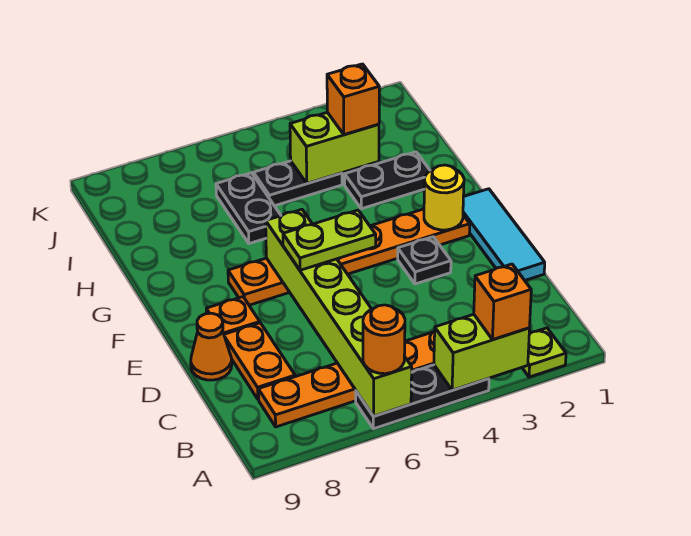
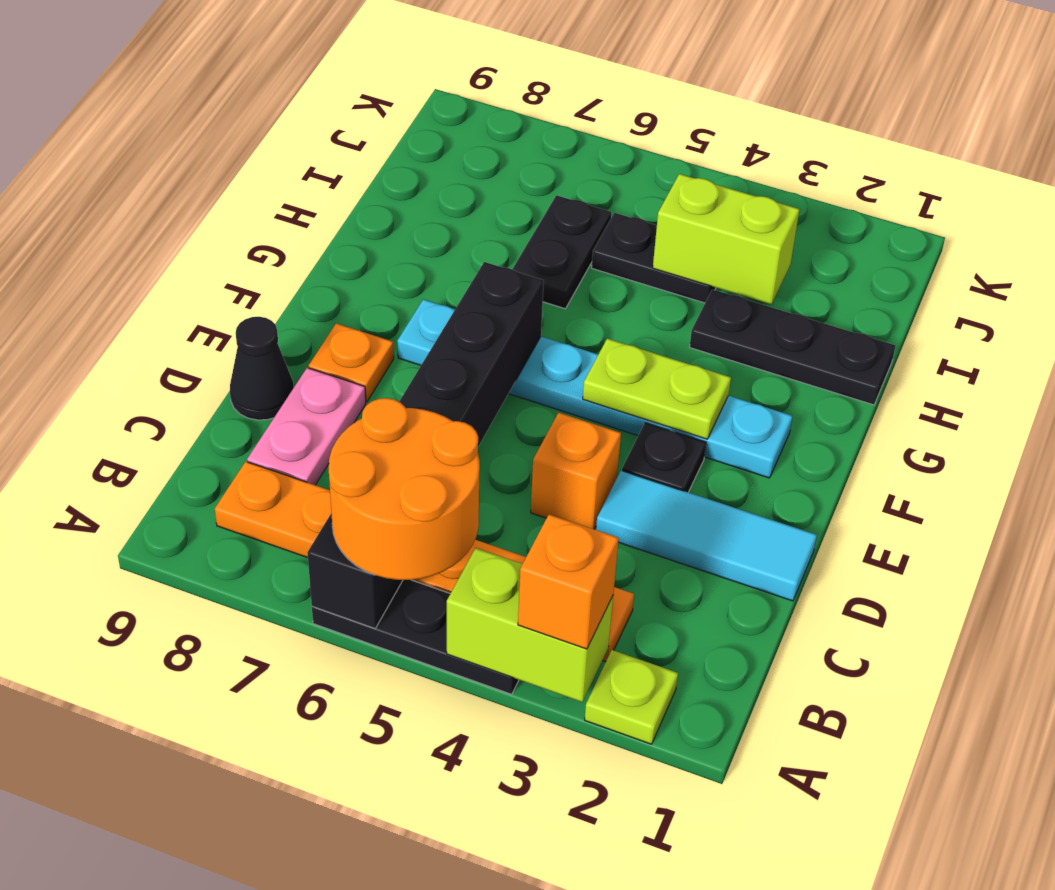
lime brick A6:F6 level 2 -> black brick A6:F6 level 2
orange round brick A6 level 3 -> orange round brick A5:B6 level 3
orange plate C8:D8 level 1 -> pink plate C8:D8 level 1
cyan tile D1:F1 level 1 -> cyan tile D1:D3 level 1
orange cone D9 level 1 -> black cone D9 level 1
lime plate E5:E6 level 3 -> lime plate F3:F4 level 2
orange plate F2:F7 level 1 -> cyan plate F2:F7 level 1
yellow round brick F2 level 2 -> none
black plate H2:H3 level 1 -> black plate H1:H3 level 1
orange brick I3 level 3 -> orange brick D4 level 1

